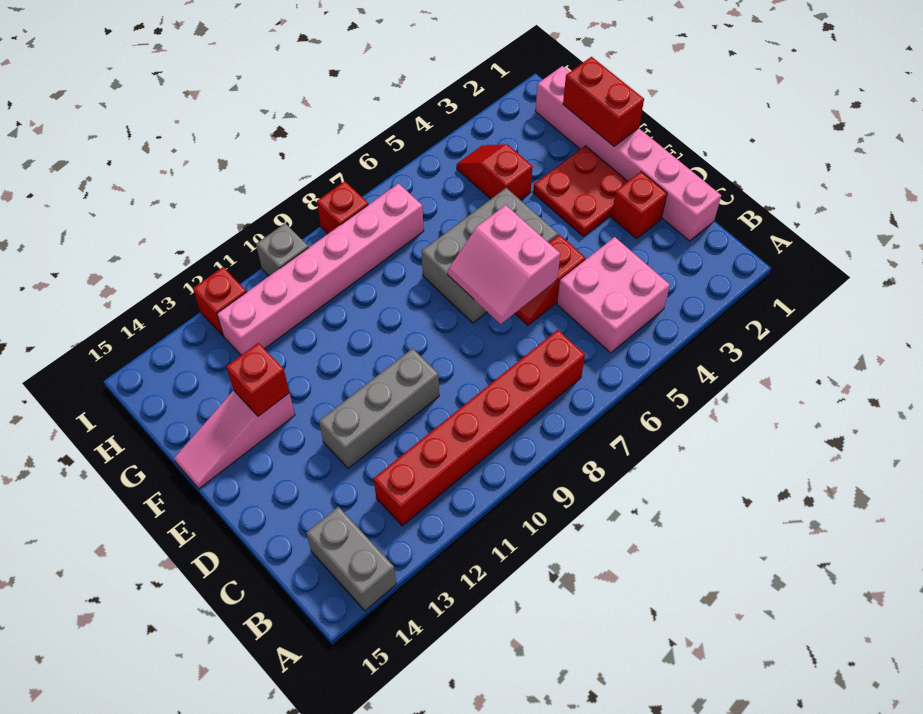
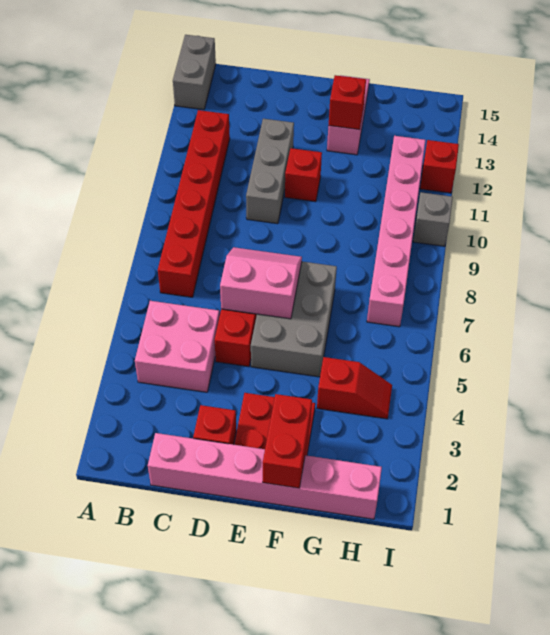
grey brick A14:B14 level 1 -> grey brick A14:A15 level 1
red brick F1:G1 level 2 -> red brick F1:F2 level 2
red brick I8 level 1 -> red brick E11 level 1

